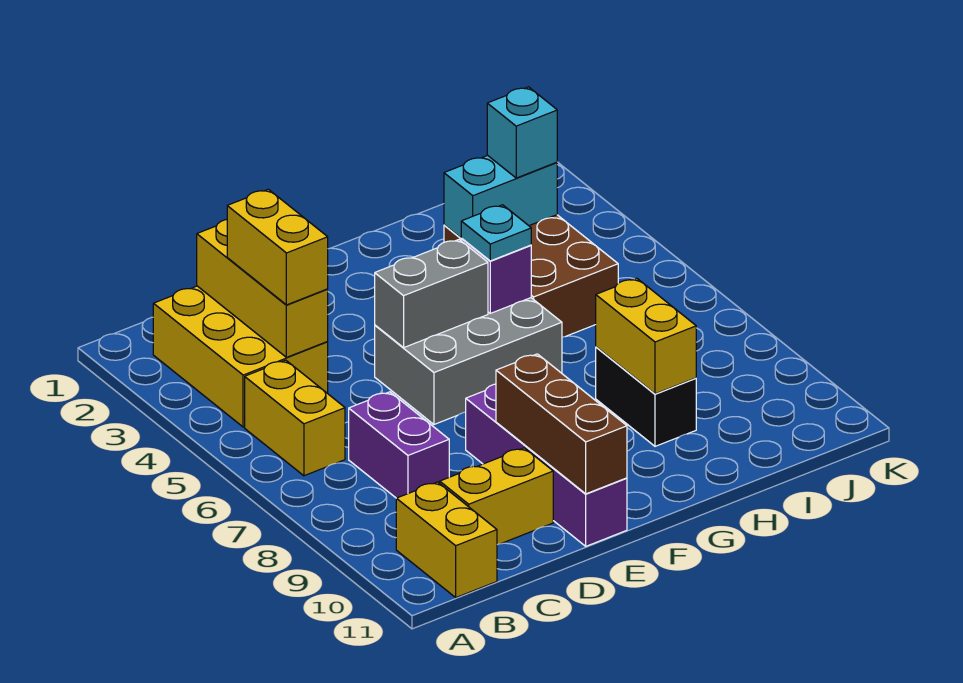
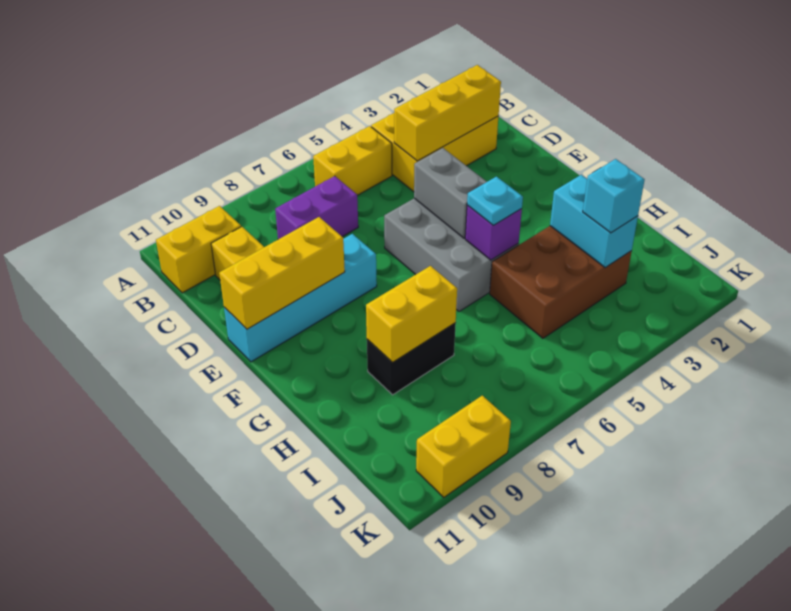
yellow brick C3:C4 level 3 -> yellow brick K9:K10 level 1
purple brick E8:E11 level 1 -> cyan brick E8:E11 level 1
brown brick E9:E11 level 2 -> yellow brick E9:E11 level 2

